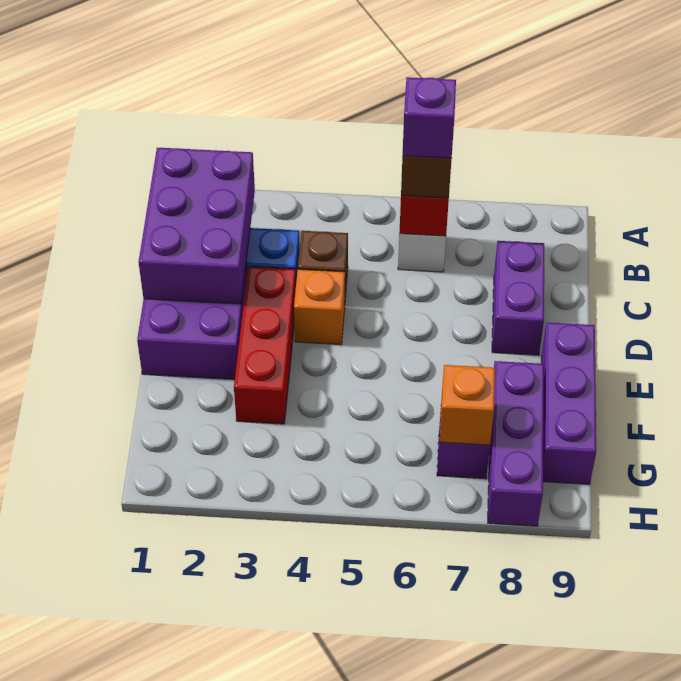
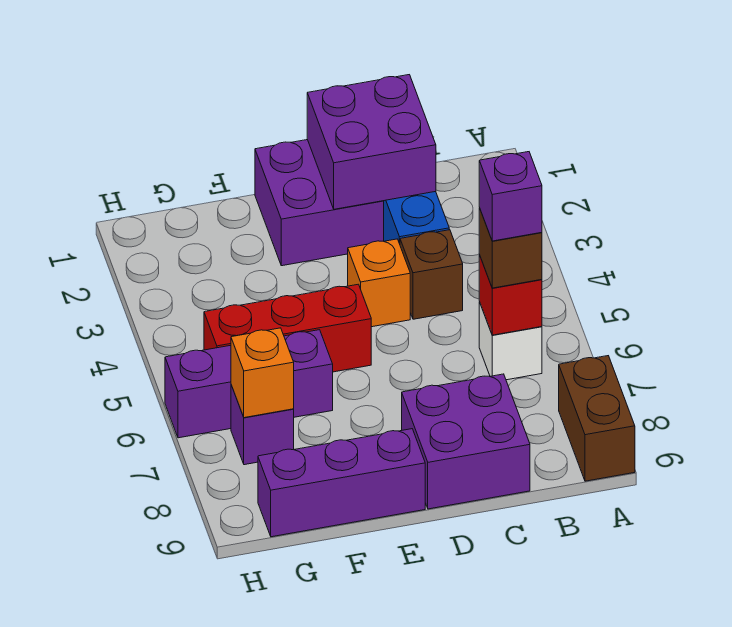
none -> brown brick A8:A9 level 1
purple brick B1:D2 level 2 -> purple brick C1:D2 level 2
purple brick C8:D8 level 1 -> purple brick C8:D9 level 1
red brick D3:F3 level 1 -> red brick E5:G5 level 1
purple brick F8:H8 level 1 -> purple brick F6:H6 level 1

